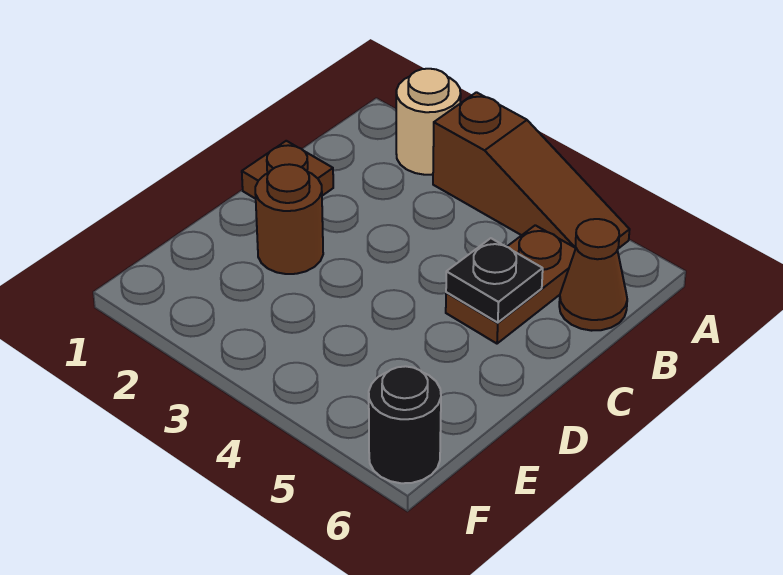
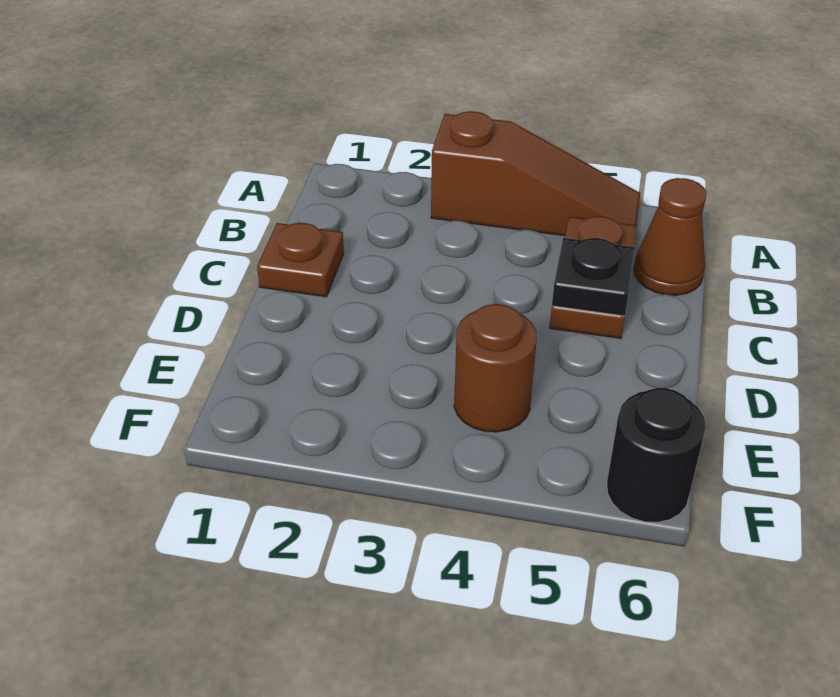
tan round brick A2 level 1 -> none
brown round brick D2 level 1 -> brown round brick E4 level 1

